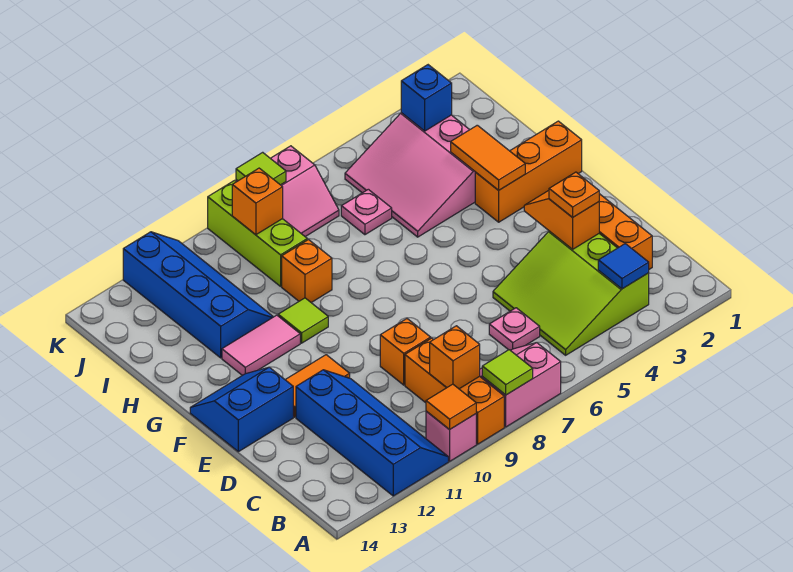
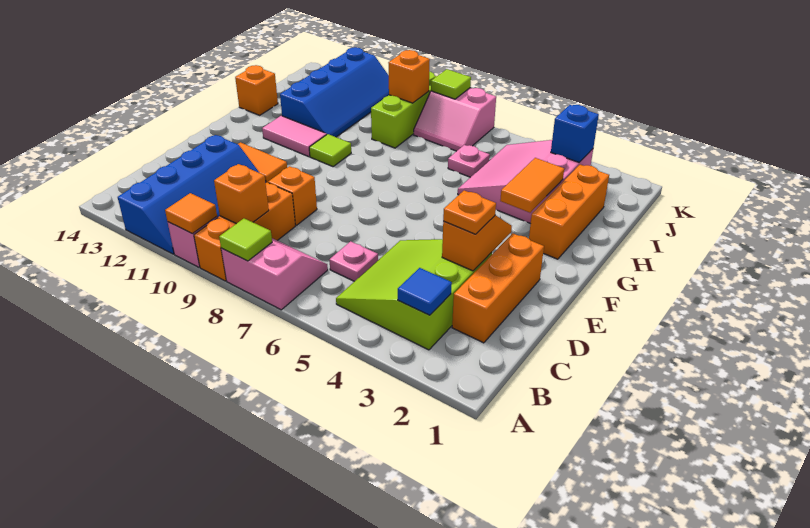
blue slope E13:F14 level 1 top E -> none
orange brick G1:G3 level 1 -> orange brick G2:I2 level 1
orange brick H9 level 1 -> orange brick H14 level 1

